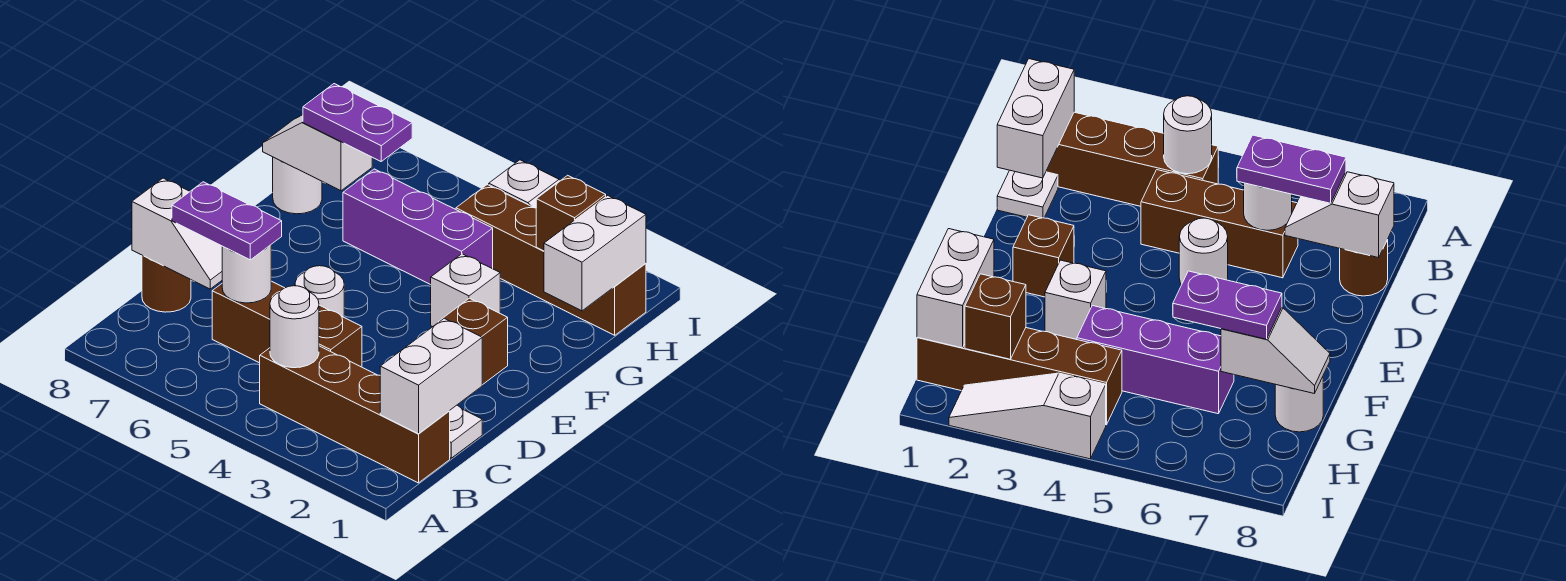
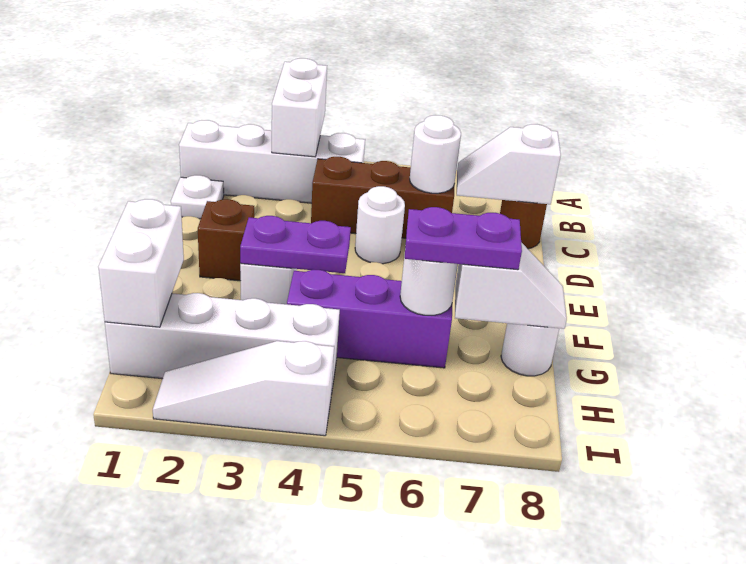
brown brick B1:B4 level 1 -> white brick B1:B4 level 1
white brick B1:C1 level 2 -> white brick A3:B3 level 2
white round brick B4 level 2 -> white round brick G6 level 2
purple plate C6:C7 level 3 -> purple plate F3:F4 level 2
brown brick H1:H4 level 1 -> white brick H1:H4 level 1
brown brick H2 level 2 -> none

